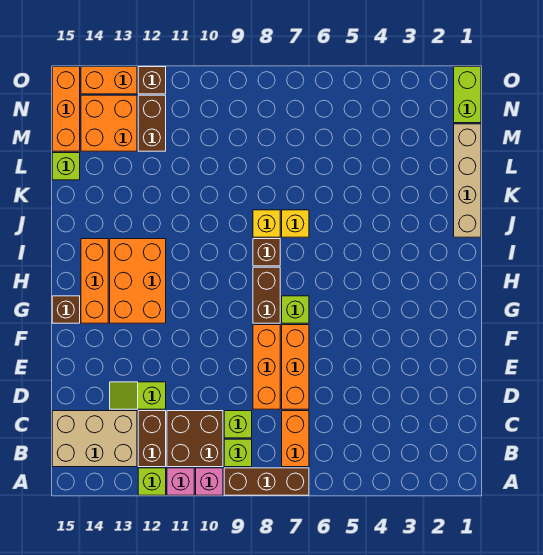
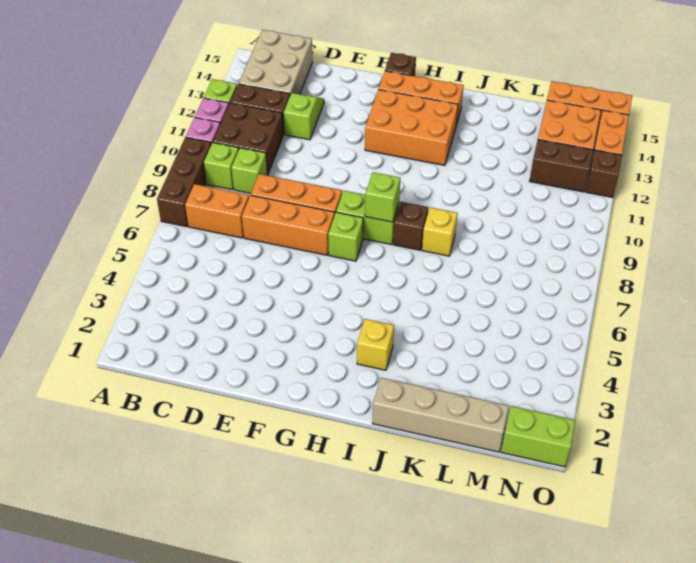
brown brick G8:H8 level 1 -> lime brick G8:H8 level 1
yellow brick J7 level 1 -> yellow brick I3 level 1
lime brick L15 level 1 -> lime brick H8 level 2

